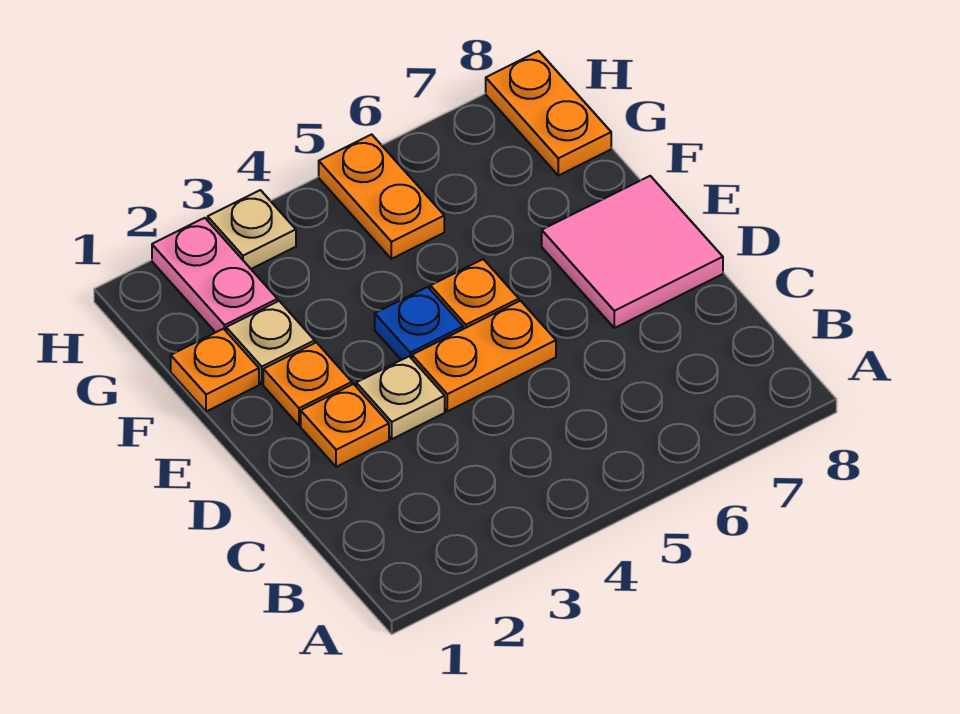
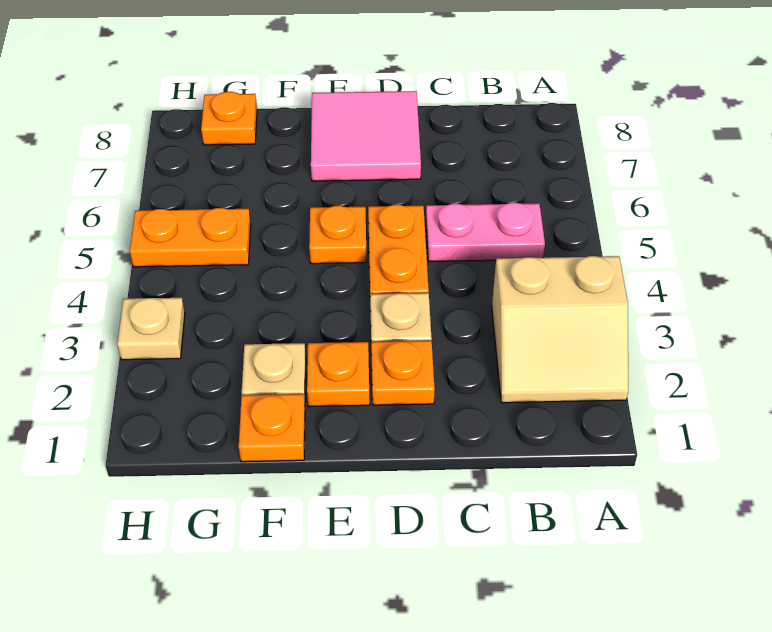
none -> tan slope A2:B3 level 1 top 3
blue plate E4 level 1 -> none
pink plate G2:H2 level 1 -> pink plate B5:C5 level 1
orange plate G8:H8 level 1 -> orange plate G8 level 1

